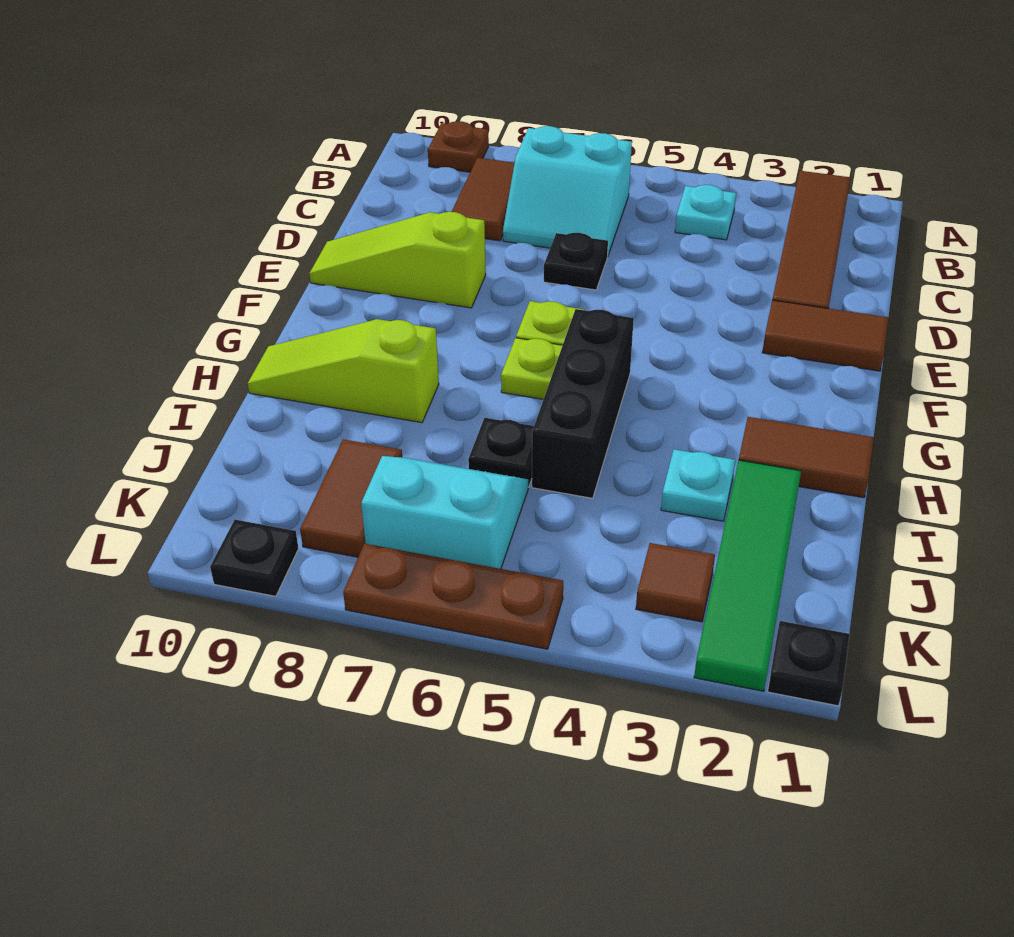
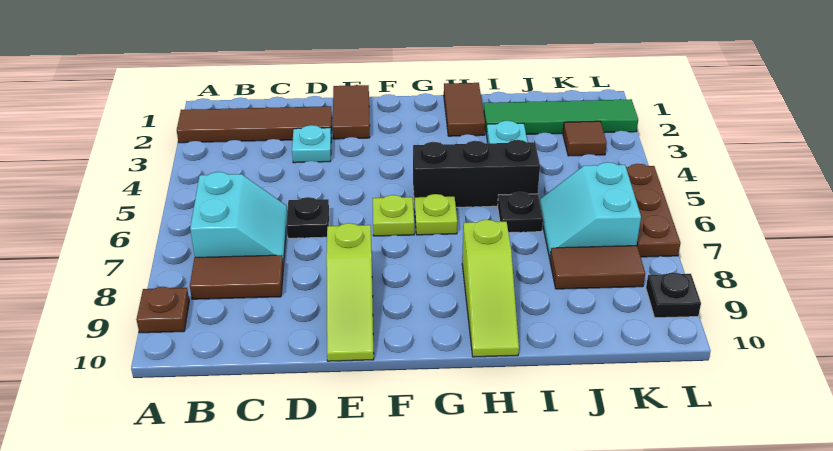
cyan plate B4 level 1 -> cyan plate D3 level 1
black plate L1 level 1 -> none

